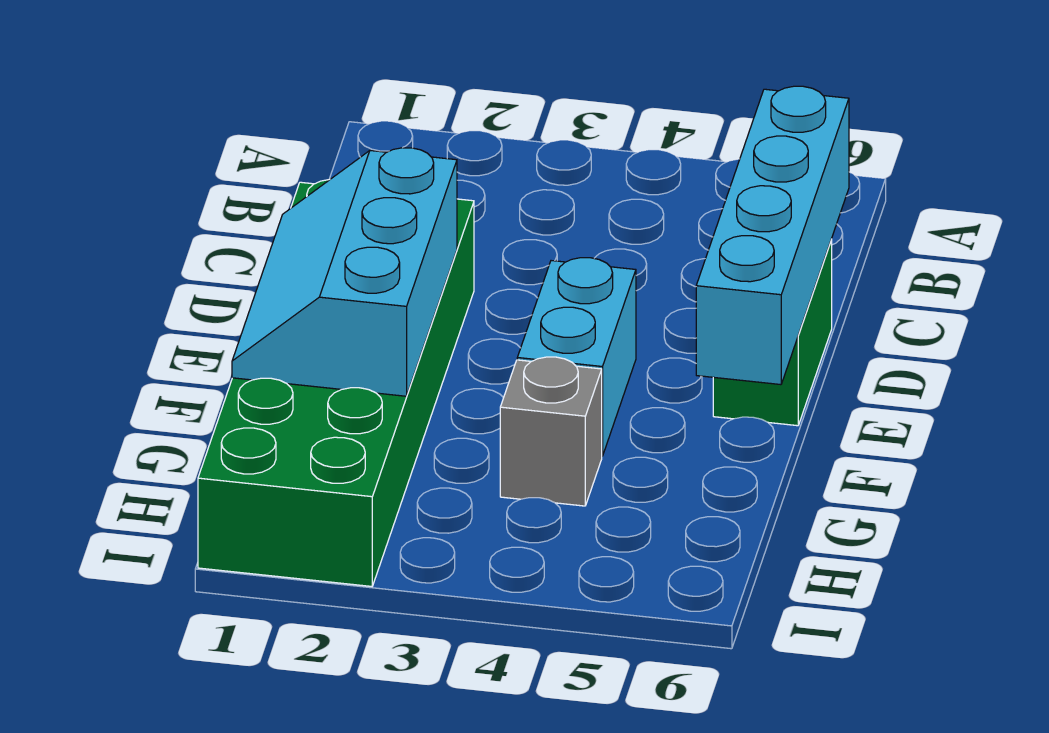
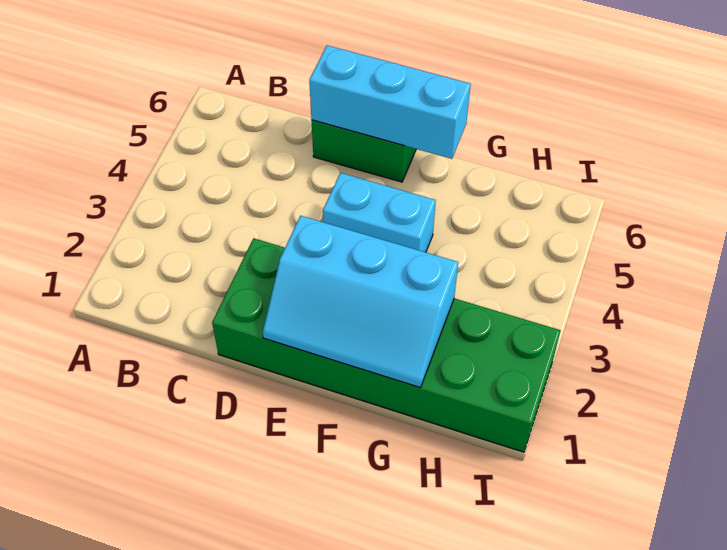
cyan brick C6:F6 level 2 -> cyan brick D6:F6 level 2
grey brick G4 level 1 -> none

